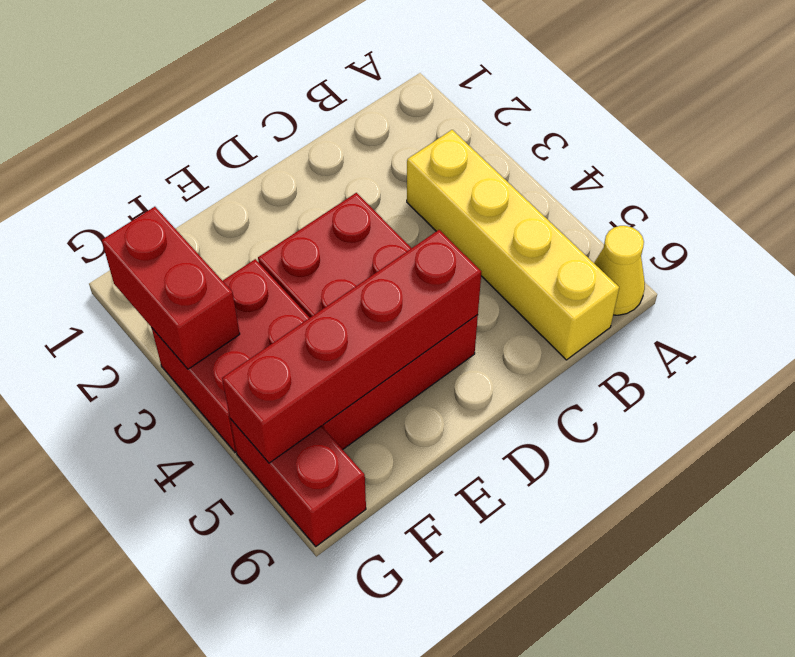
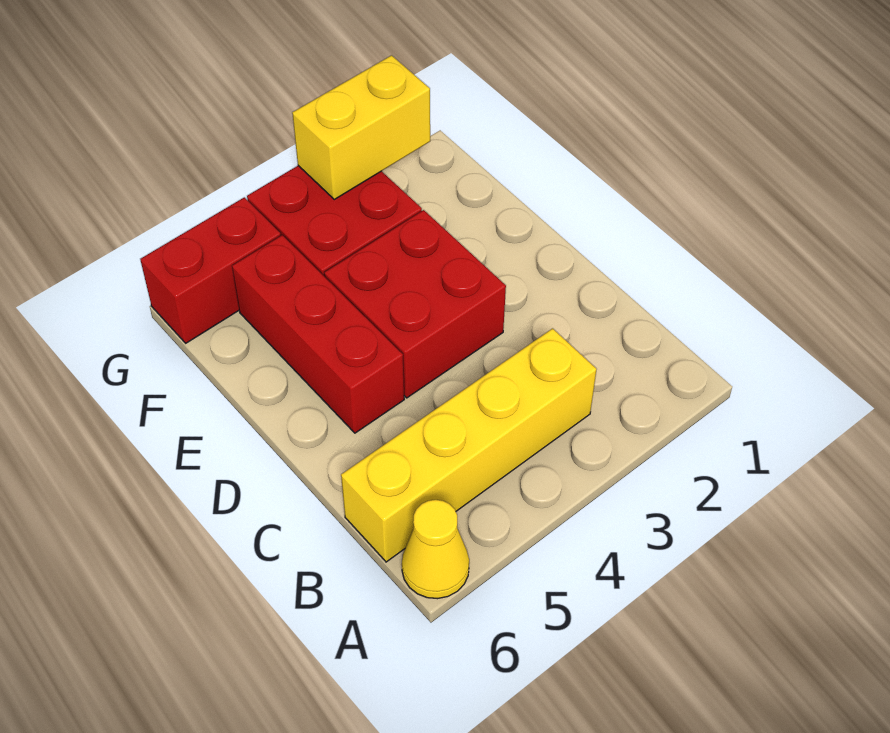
red brick D5:G5 level 2 -> none
red brick G2:G3 level 2 -> yellow brick G2:G3 level 2

